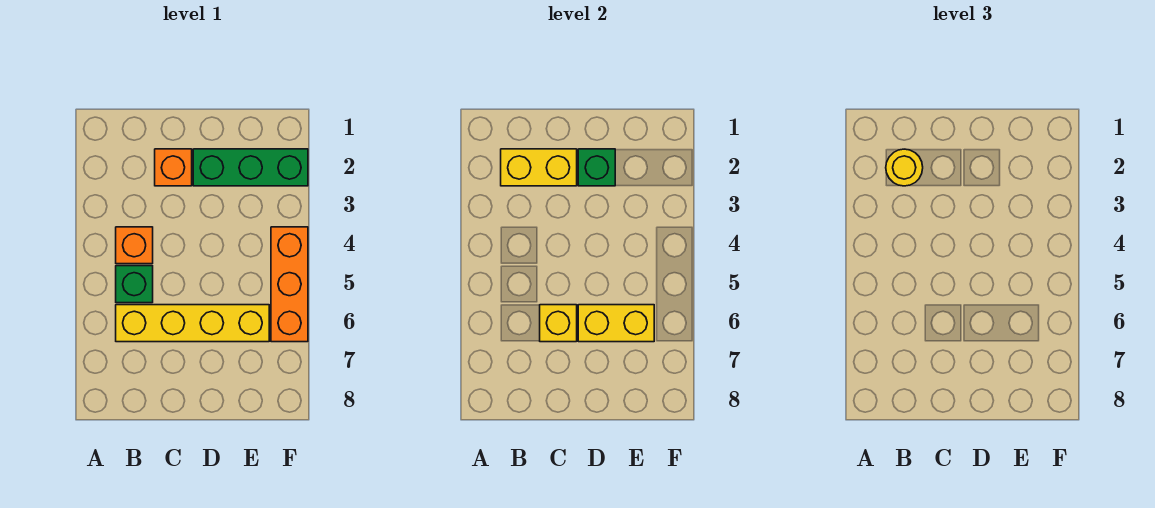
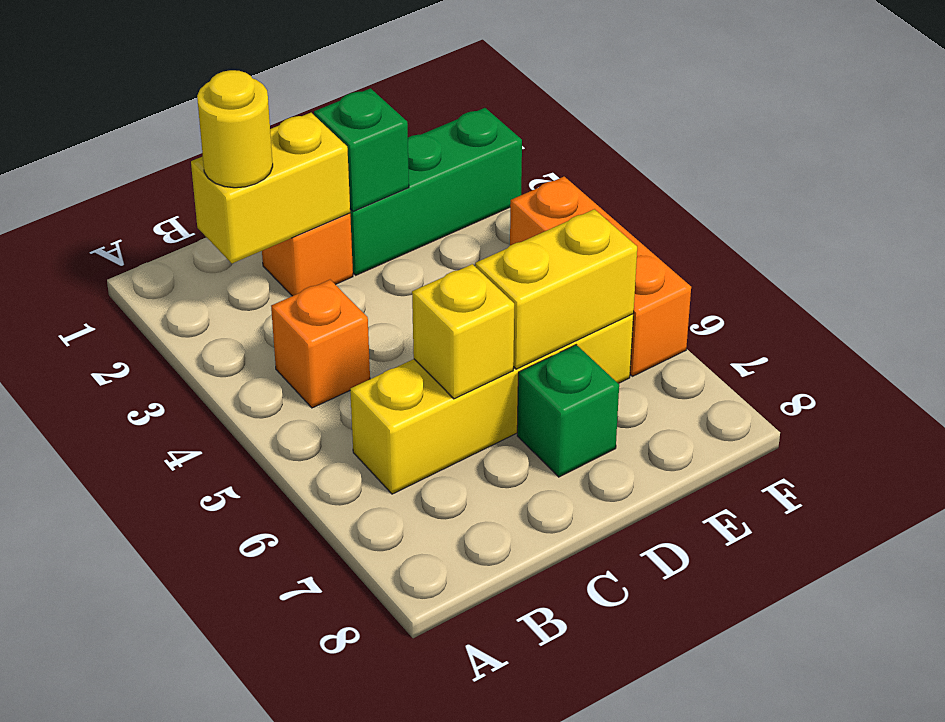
green brick B5 level 1 -> green brick D7 level 1

